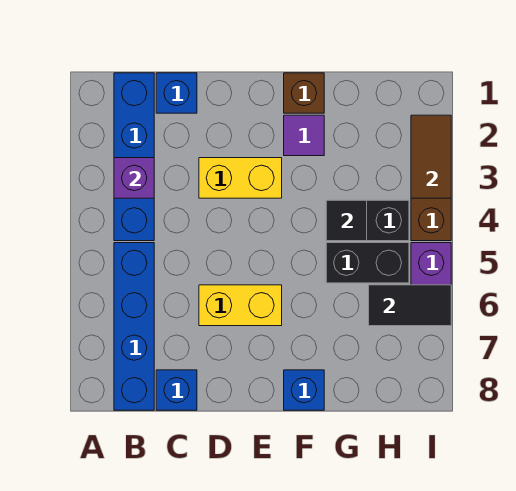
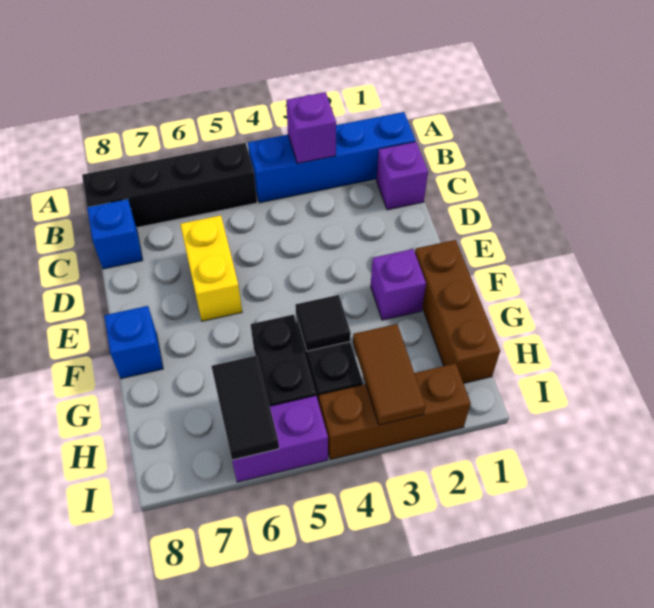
blue brick B5:B8 level 1 -> black brick B5:B8 level 1
blue brick C1 level 1 -> purple brick C1 level 1
yellow brick D3:E3 level 1 -> none
brown brick F1 level 1 -> brown brick F1:H1 level 1
purple tile F2 level 1 -> purple brick F2 level 1
brown tile I2:I3 level 2 -> brown tile H3:I3 level 2

